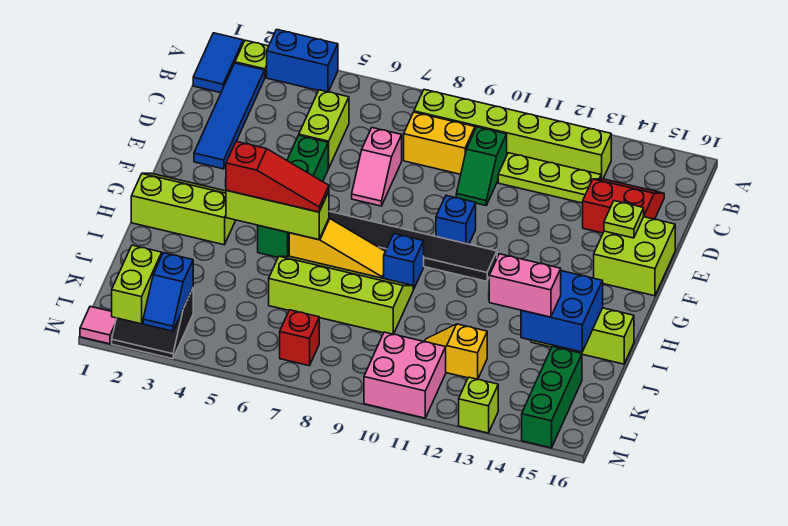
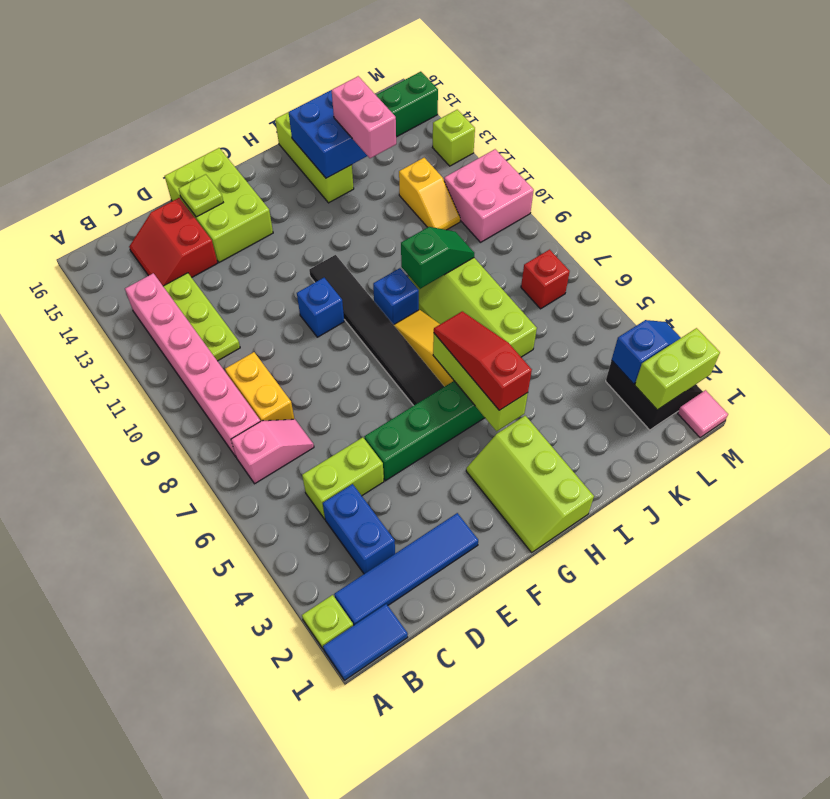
blue brick A3:A4 level 1 -> blue brick C3:C4 level 1
lime brick B8:B13 level 1 -> pink brick B8:B13 level 1
green slope C10:D10 level 1 top C -> green slope I9:J9 level 2 top I
pink slope D7:E7 level 1 top D -> pink slope B7:C7 level 1 top B
lime brick E15:F16 level 1 -> lime brick E14:F16 level 1

